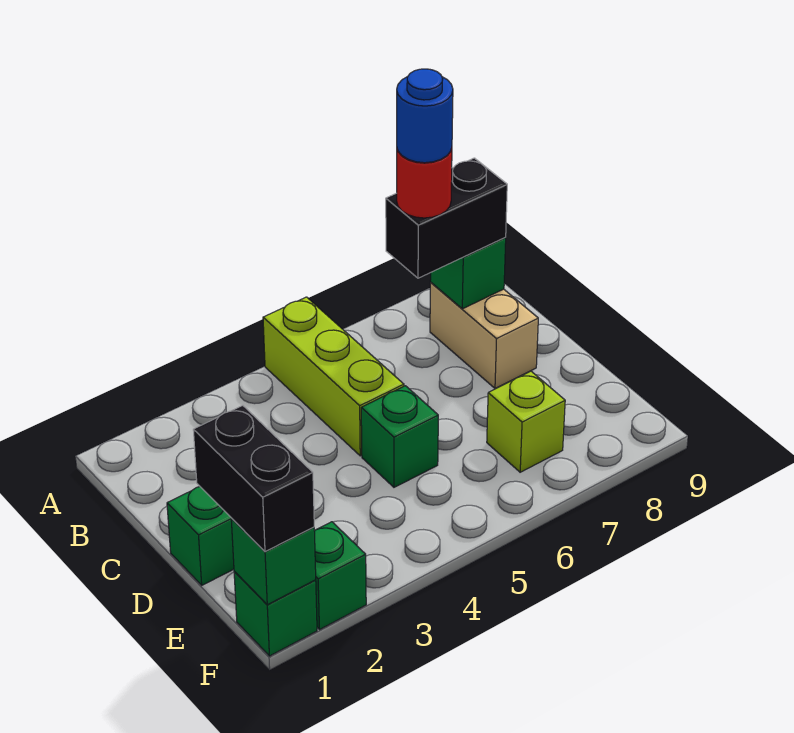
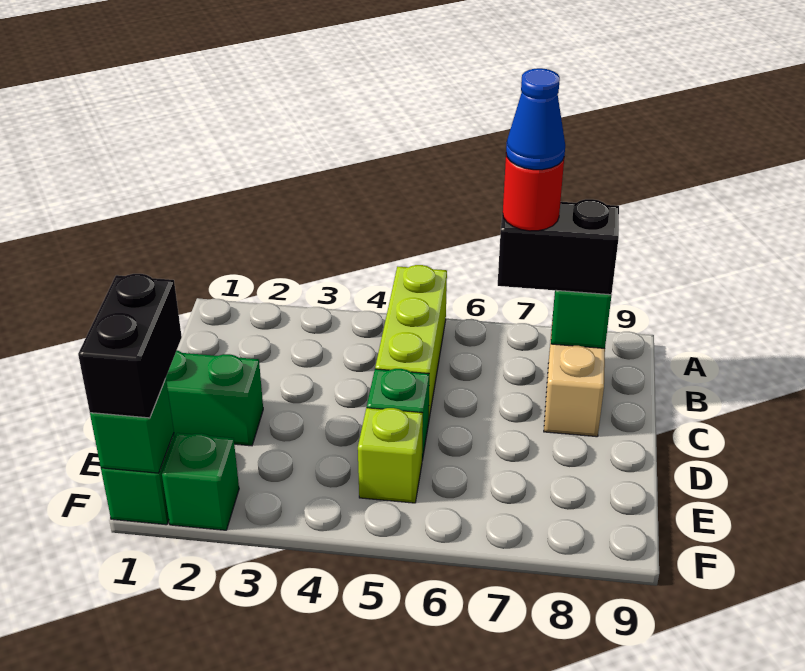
blue round brick B7 level 5 -> blue cone B7 level 5
lime brick E7 level 1 -> lime brick E5 level 1

